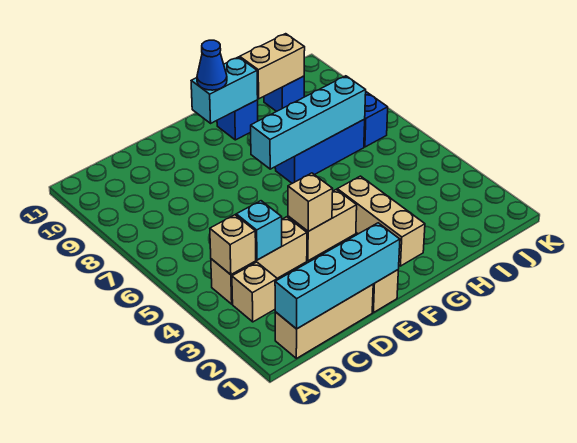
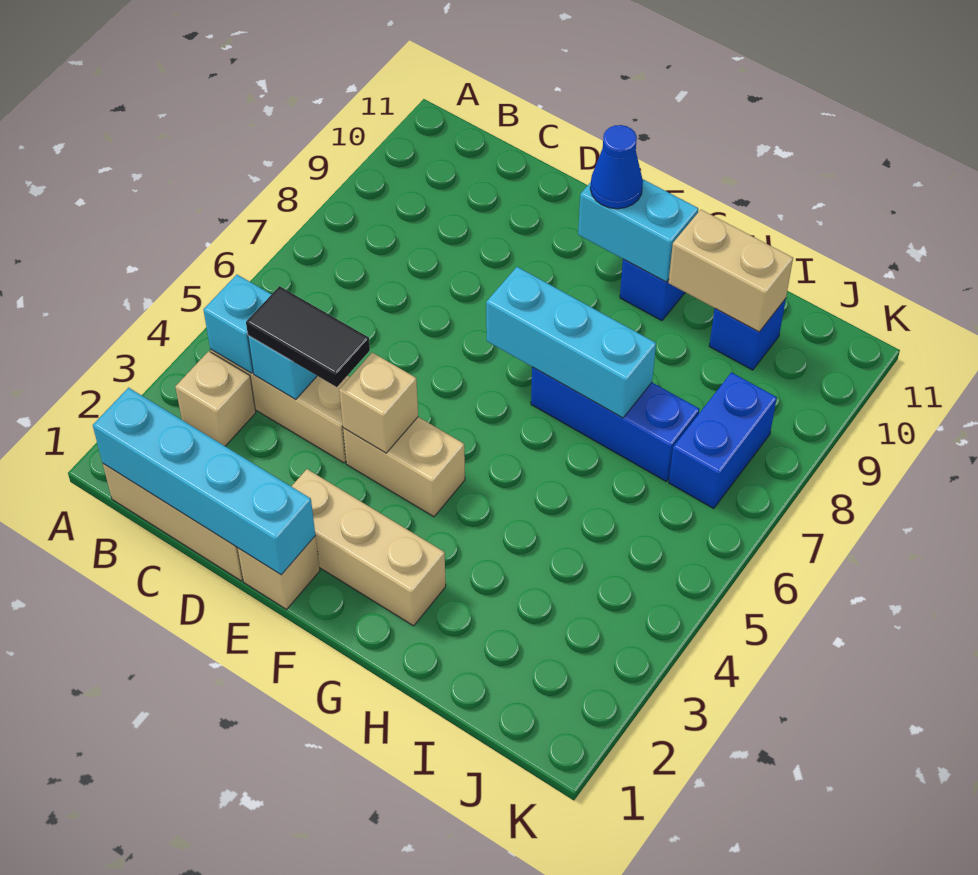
tan brick B4 level 2 -> cyan brick B4 level 2
none -> black tile C4:D4 level 3
cyan brick F7:I7 level 2 -> cyan brick F7:H7 level 2
tan brick G2:G4 level 1 -> tan brick E2:G2 level 1

